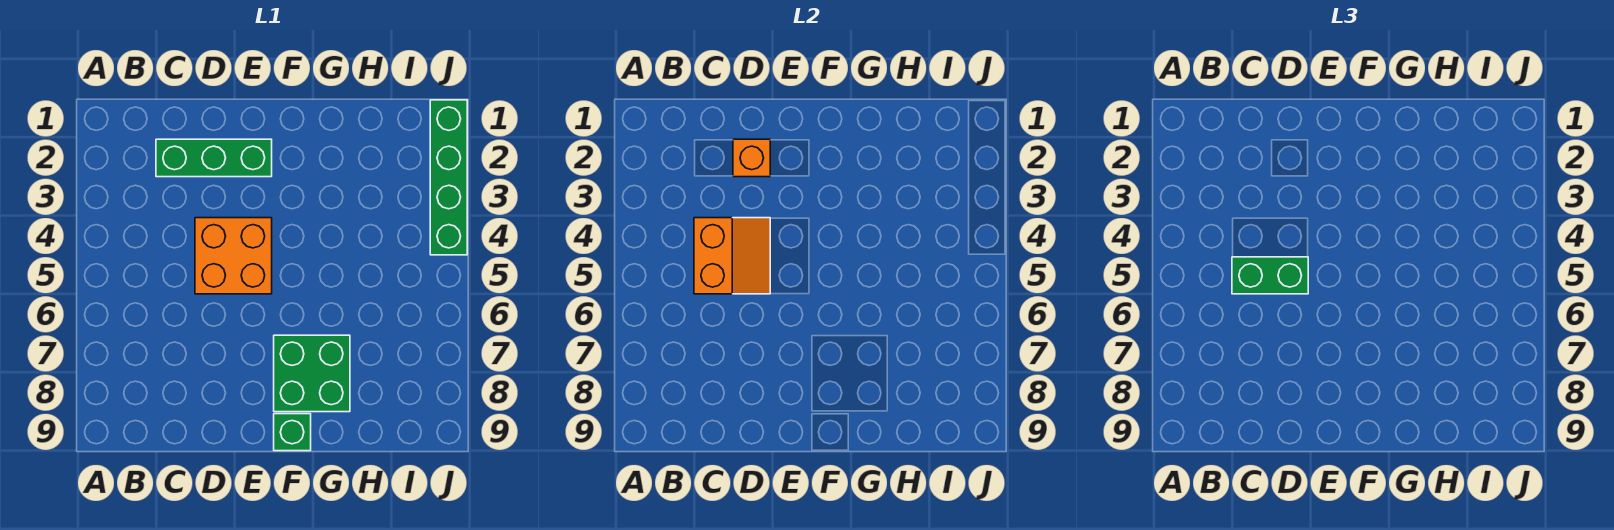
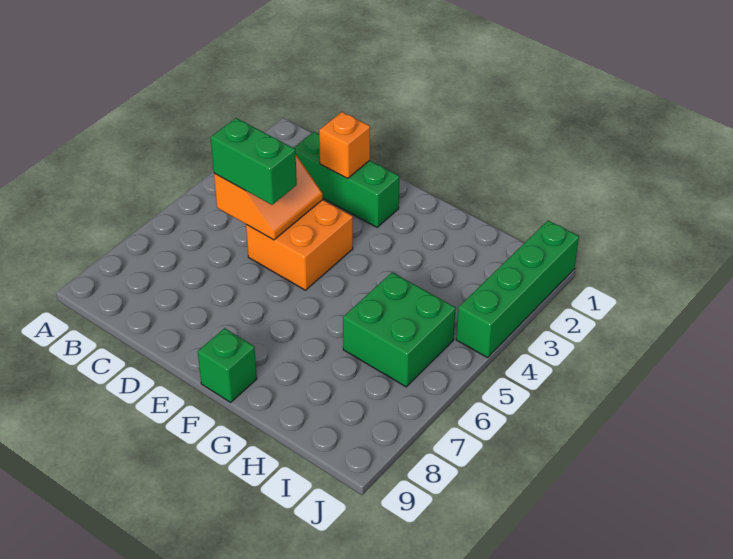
green brick F7:G8 level 1 -> green brick H5:I6 level 1

